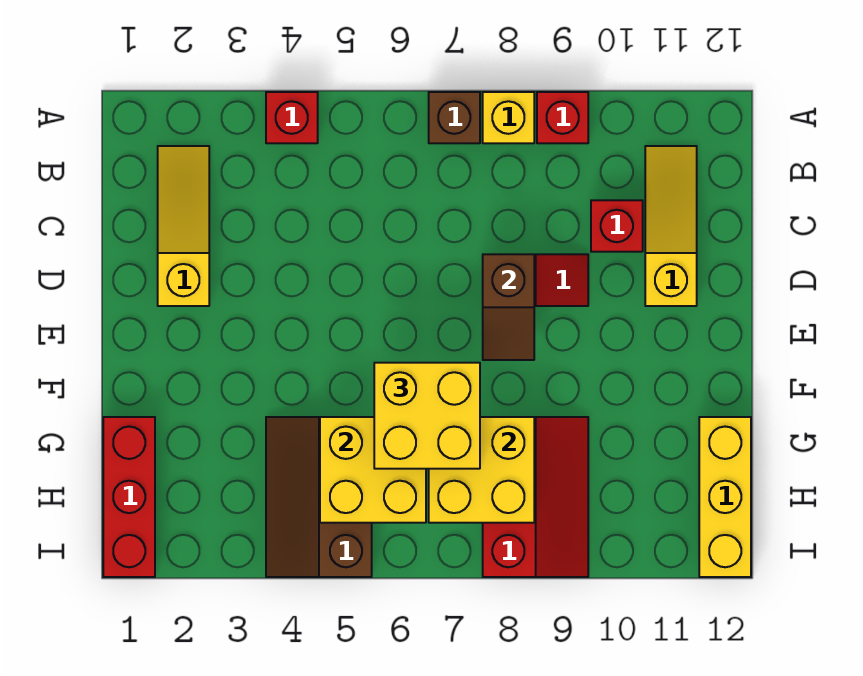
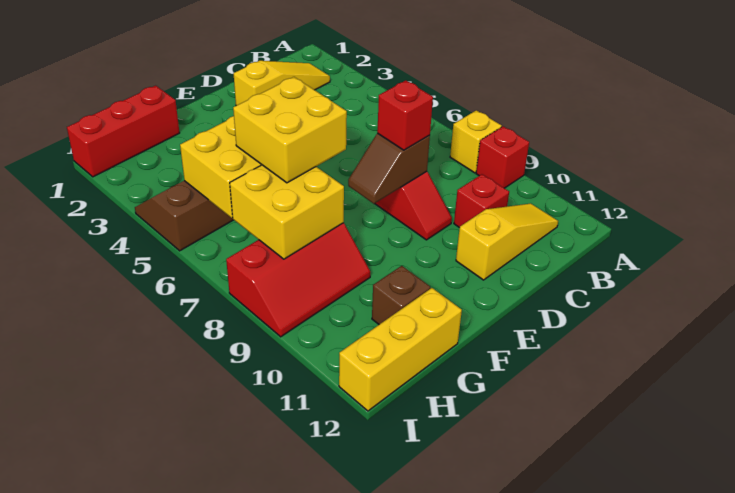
red brick A4 level 1 -> red brick D8 level 3
brown brick A7 level 1 -> brown brick G11 level 1

